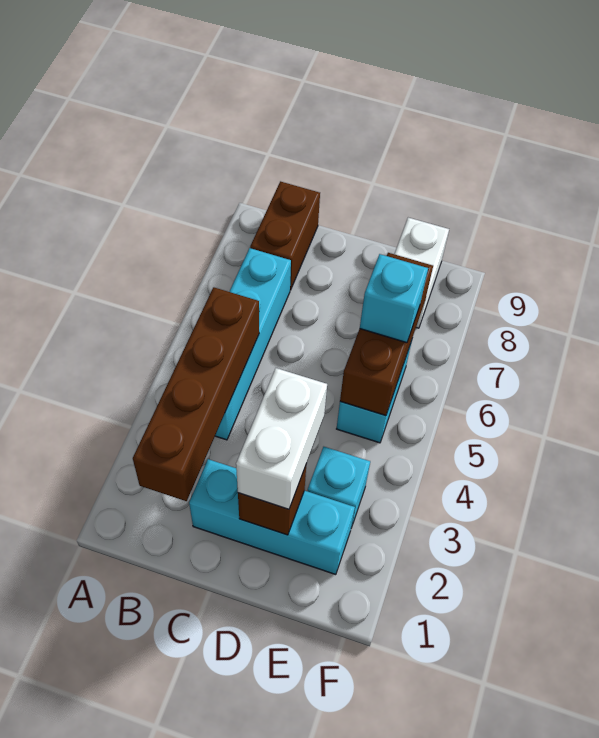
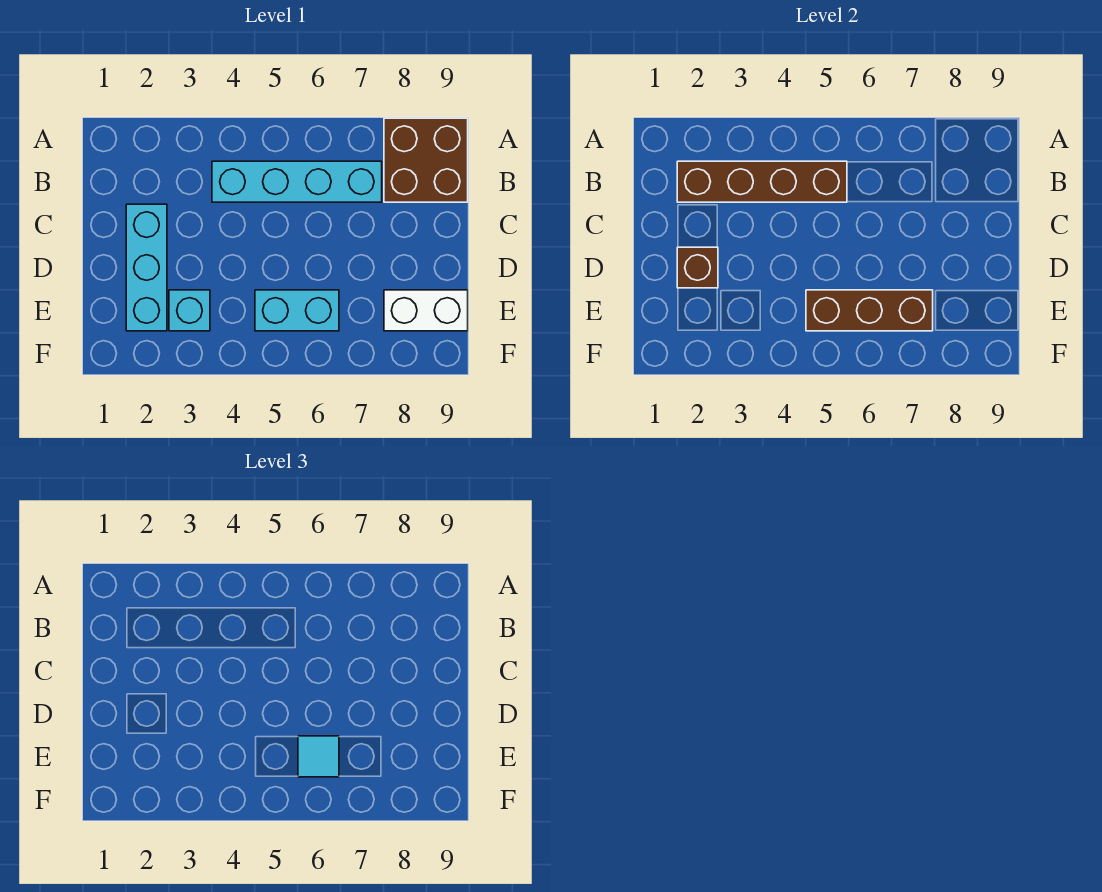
brown brick B8:B9 level 1 -> brown brick A8:B9 level 1
white brick D2:D3 level 3 -> none
cyan brick E6 level 3 -> cyan tile E6 level 3

